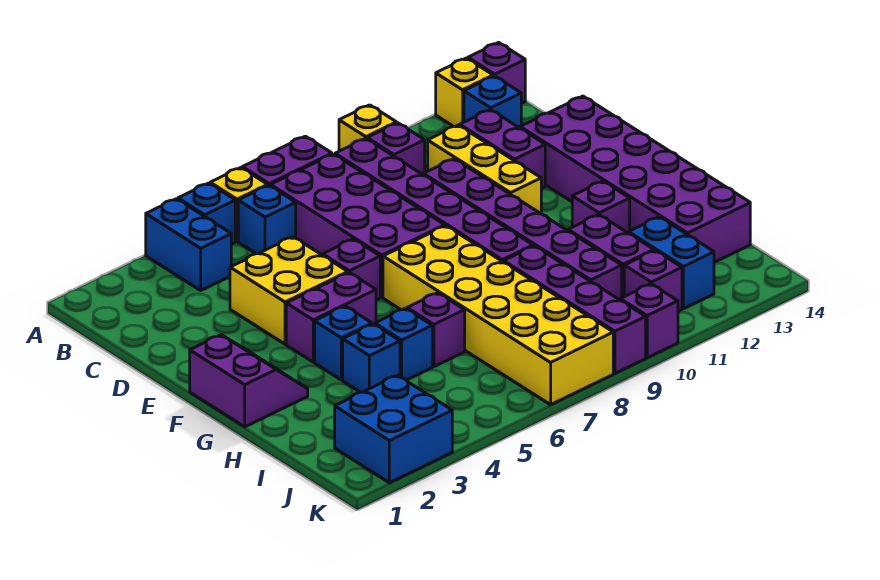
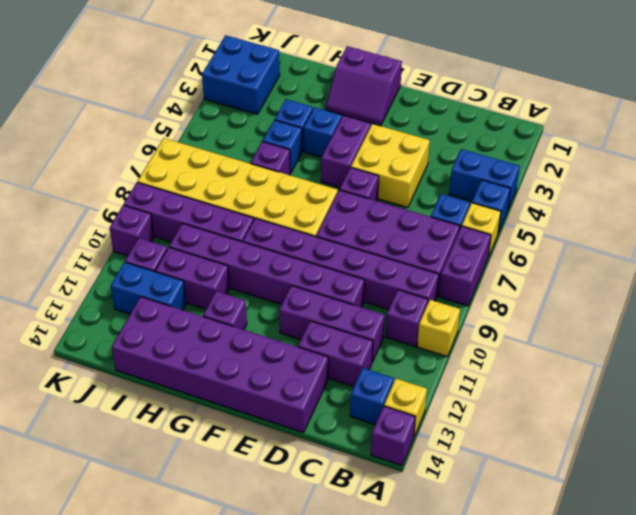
yellow brick C11:E11 level 1 -> purple brick C11:E11 level 1

